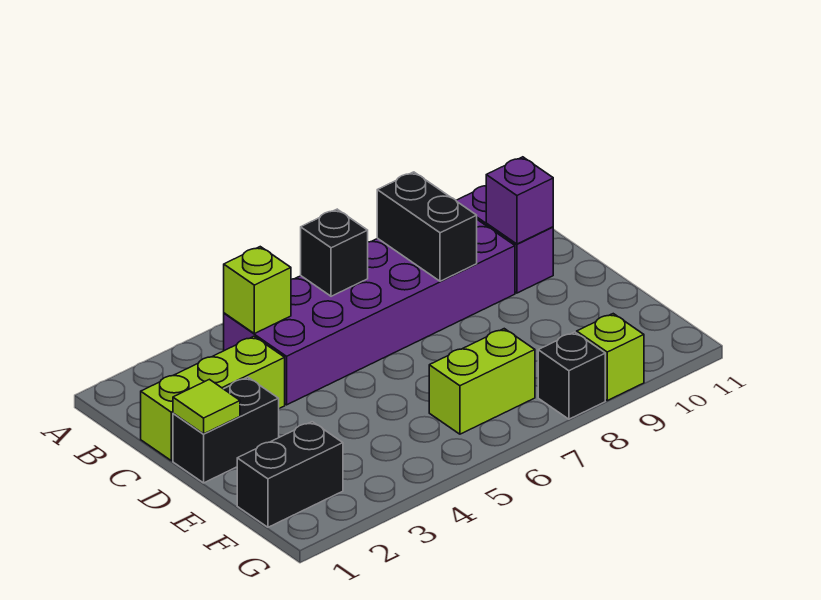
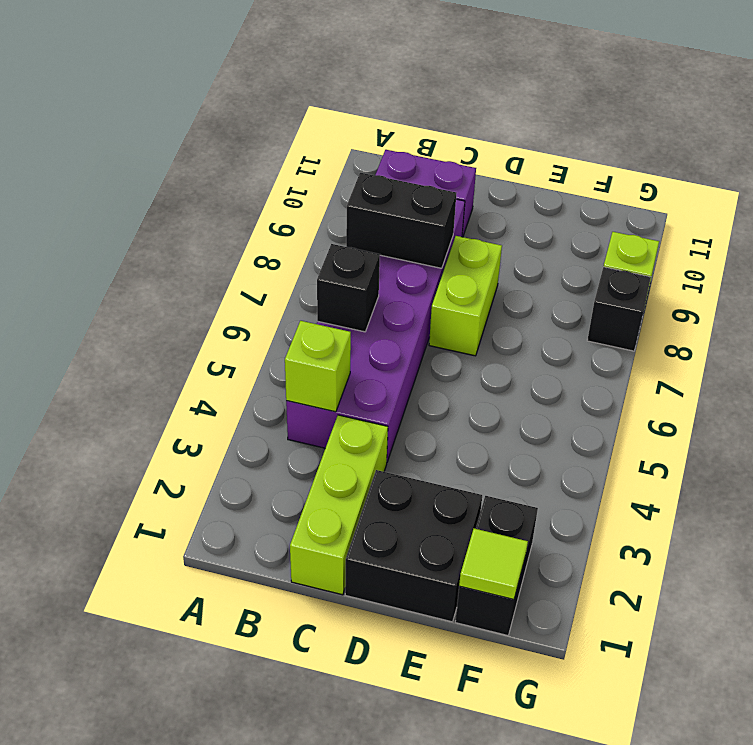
purple brick C10 level 2 -> none
black brick D1:D2 level 1 -> black brick D1:E2 level 1
lime tile D1 level 2 -> lime tile F1 level 2
lime brick F6:F7 level 1 -> lime brick D7:D8 level 1

